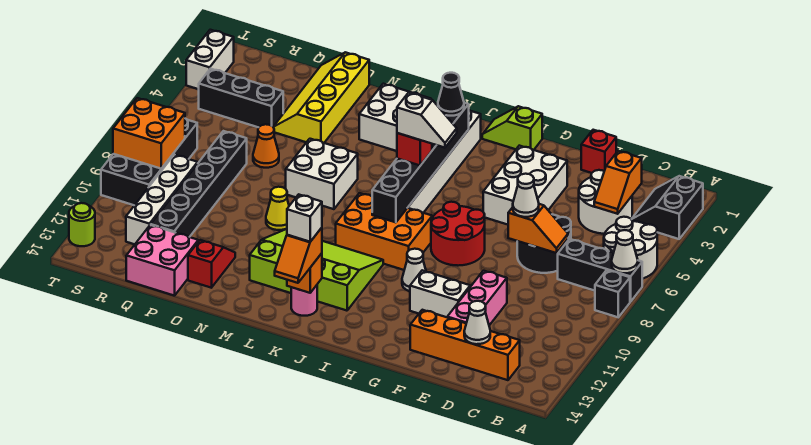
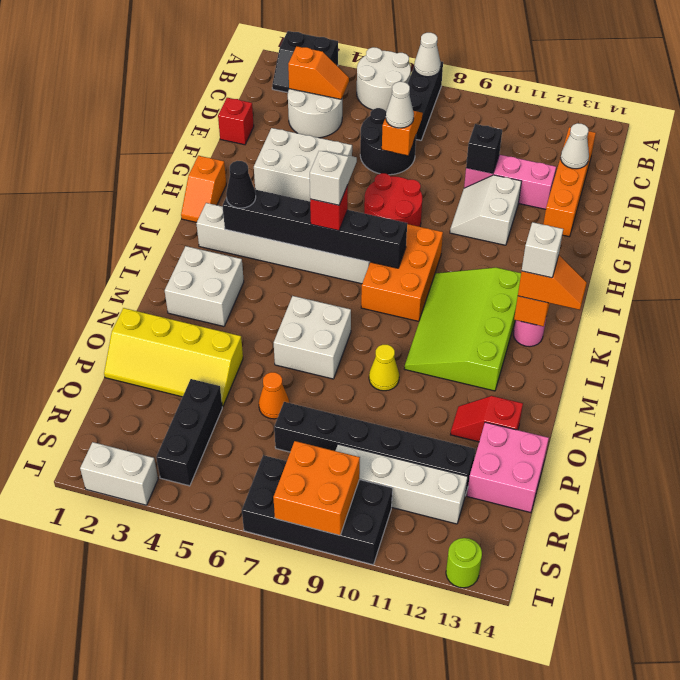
black brick A8 level 1 -> black brick E10 level 2
lime slope H1:I1 level 1 top H -> orange slope H1:I1 level 1 top H
white cone H10 level 1 -> none

